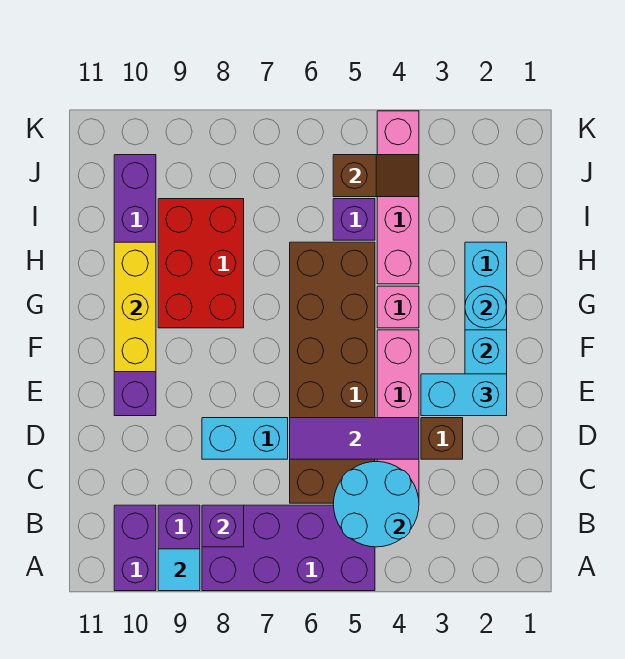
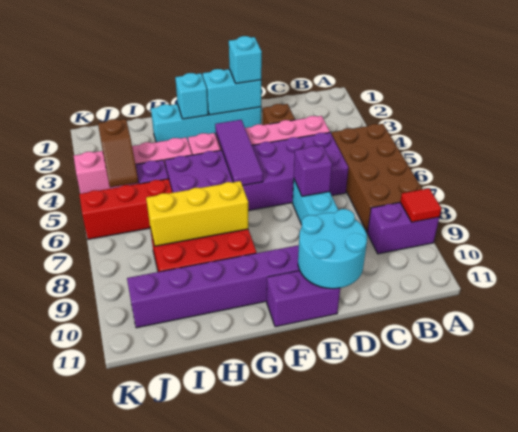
purple brick A5:B8 level 1 -> brown brick A5:B8 level 1
cyan tile A9 level 2 -> red tile A9 level 2
purple brick A10:B10 level 1 -> purple brick E11:F11 level 1
cyan round brick B4:C5 level 2 -> cyan round brick D10:E11 level 2
purple brick B8 level 2 -> purple brick D7 level 2
brown brick C5:H6 level 1 -> purple brick C5:H6 level 1
purple tile D4:D6 level 2 -> purple tile F4:F6 level 2
cyan brick E2:E3 level 3 -> cyan brick E2 level 3
yellow brick F10:H10 level 2 -> yellow brick G8:I8 level 2
cyan round brick G2 level 2 -> cyan brick G2 level 2
none -> red brick I6:K6 level 1
brown slope J4:J5 level 2 top 5 -> brown slope J4:J5 level 2 top 4

